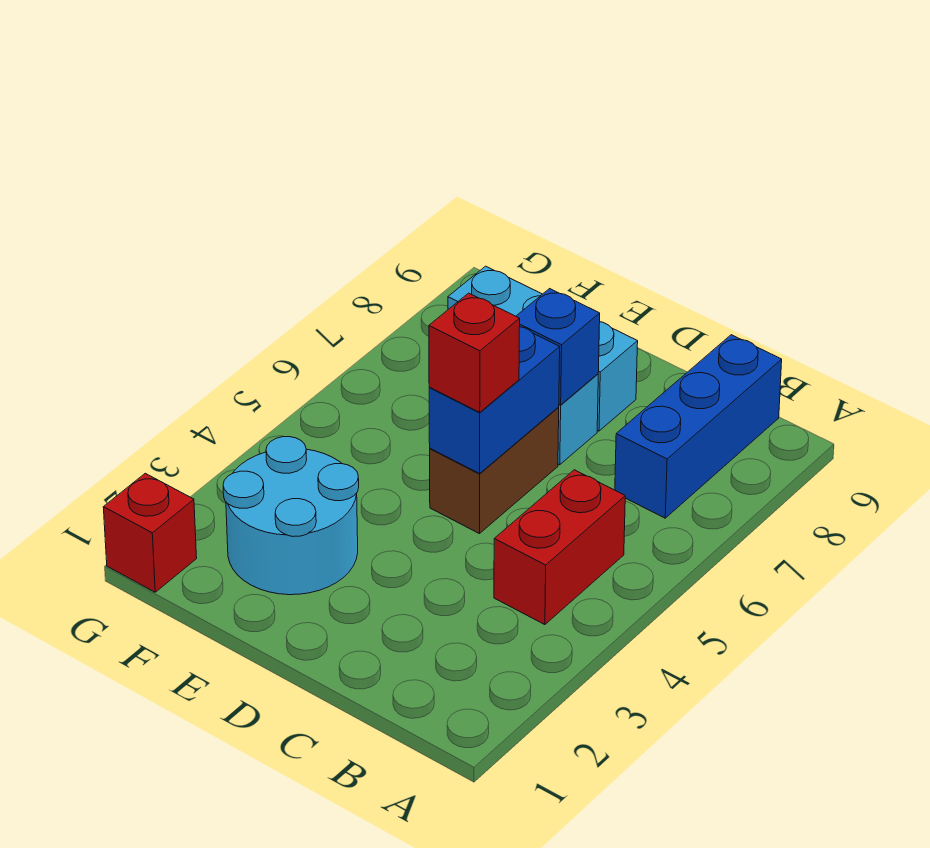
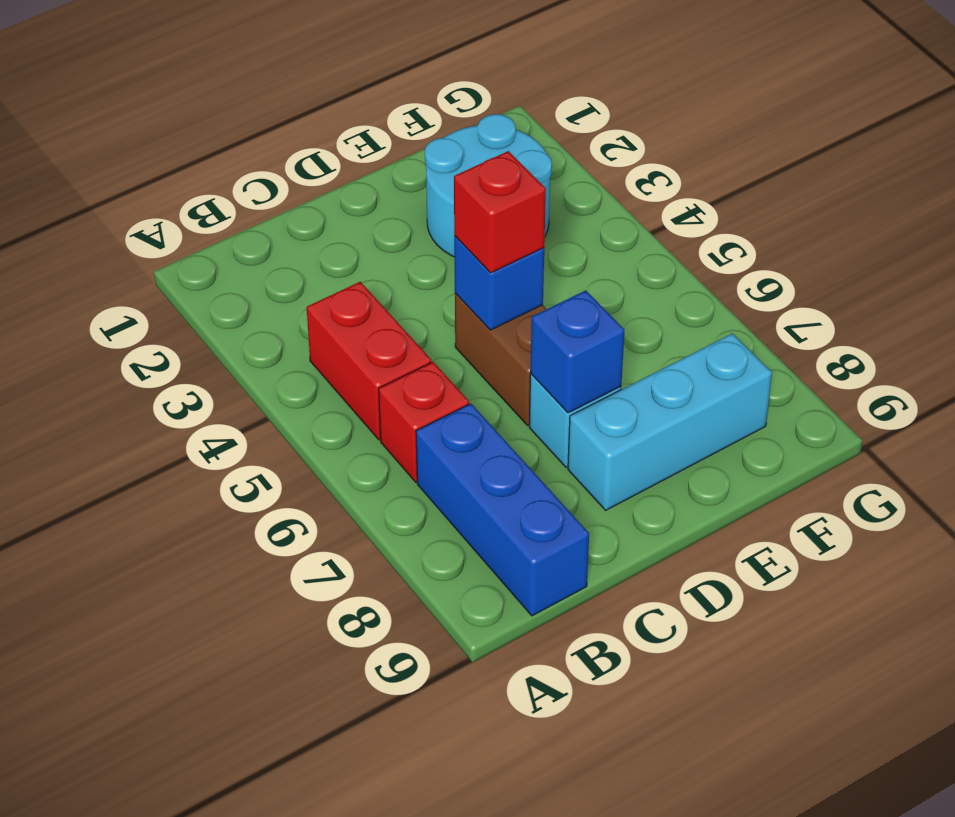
blue brick D5:D6 level 2 -> blue brick D5 level 2
red brick G1 level 1 -> red brick B6 level 1

